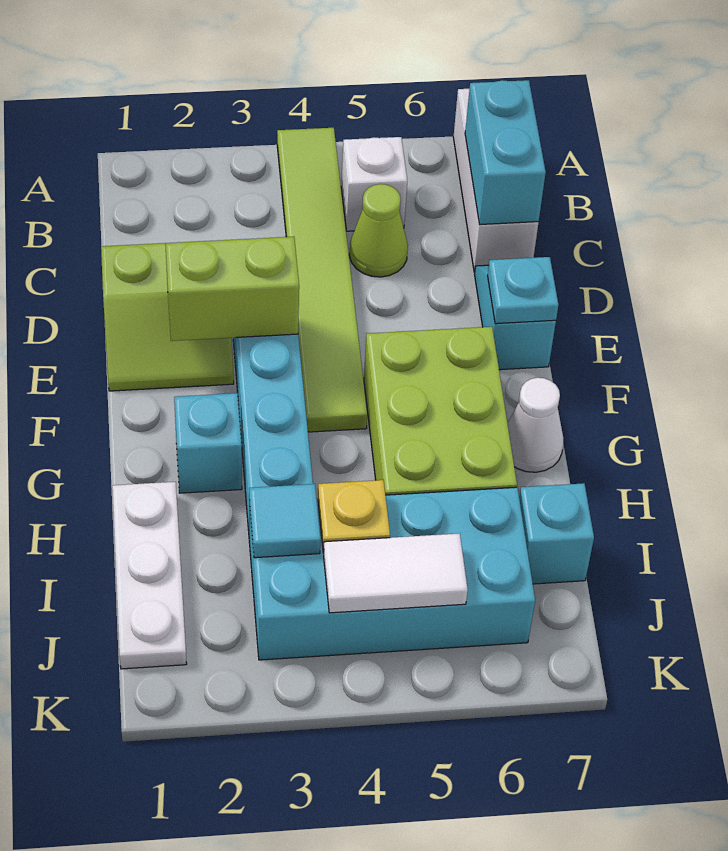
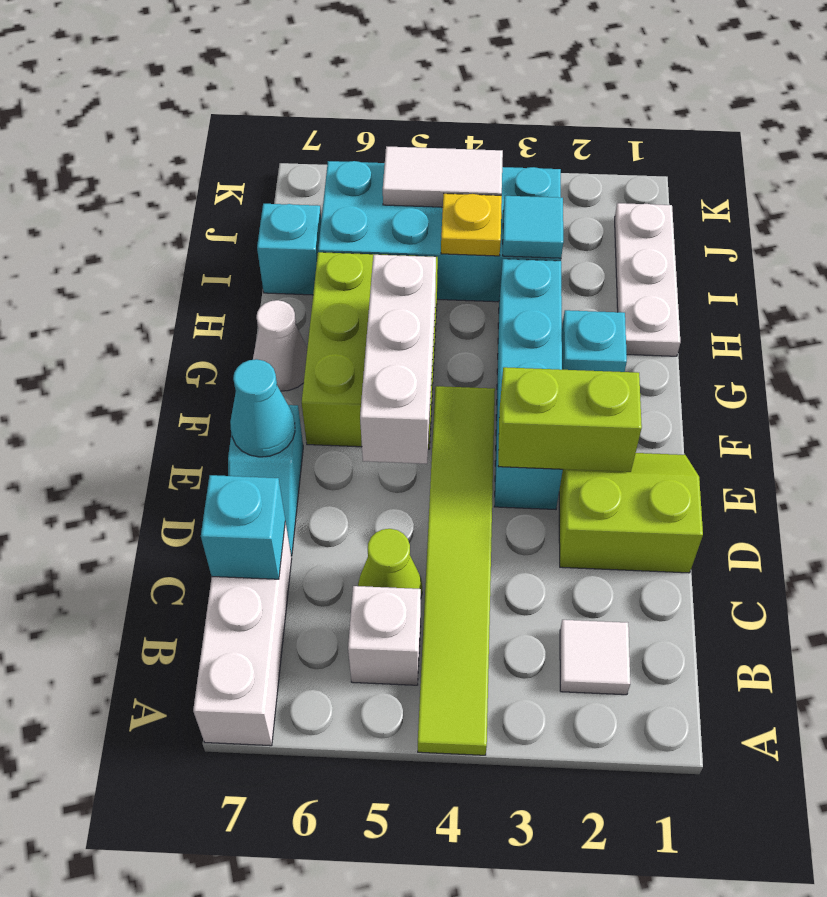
none -> white tile B2 level 1
cyan brick B7:C7 level 2 -> cyan brick C7 level 2
none -> white brick E5:G5 level 2
cyan plate E7 level 2 -> cyan cone E7 level 2

